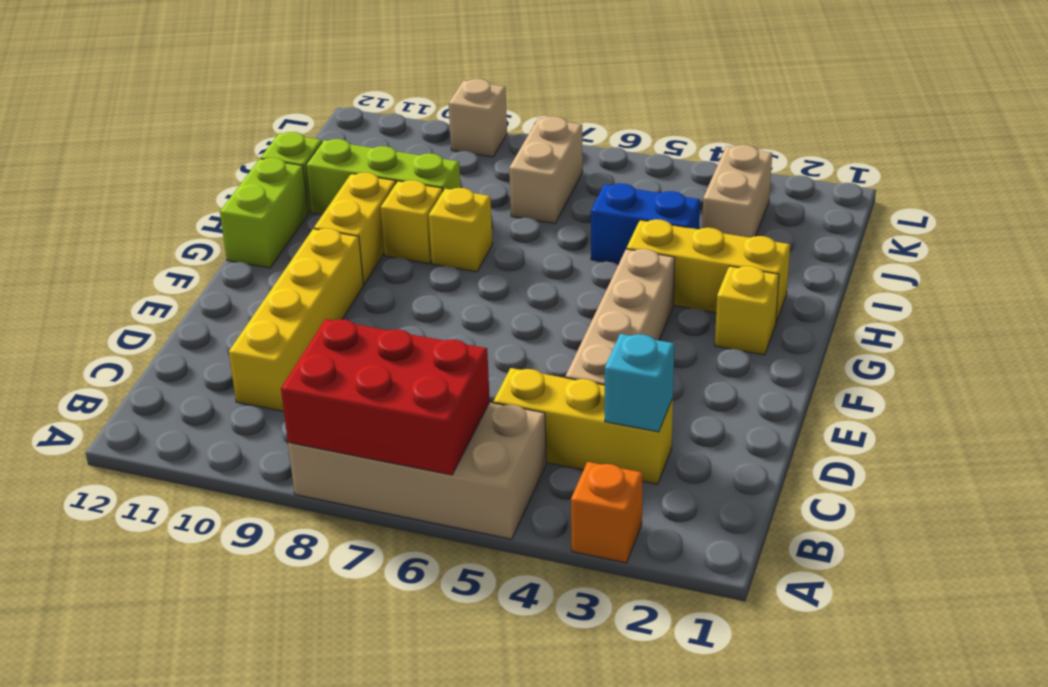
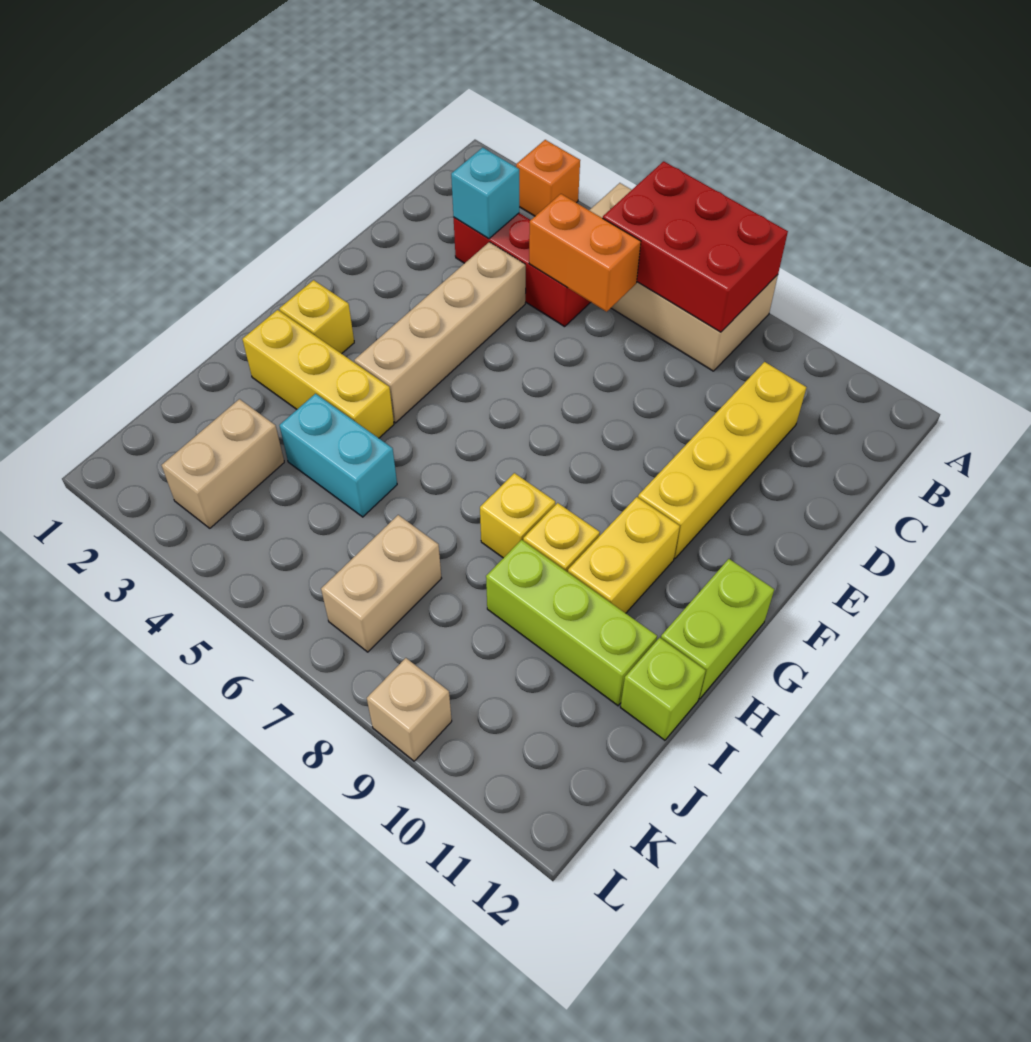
yellow brick C3:C5 level 1 -> red brick C3:C5 level 1
none -> orange brick C5:C6 level 2
blue brick I4:I5 level 1 -> cyan brick I4:I5 level 1

